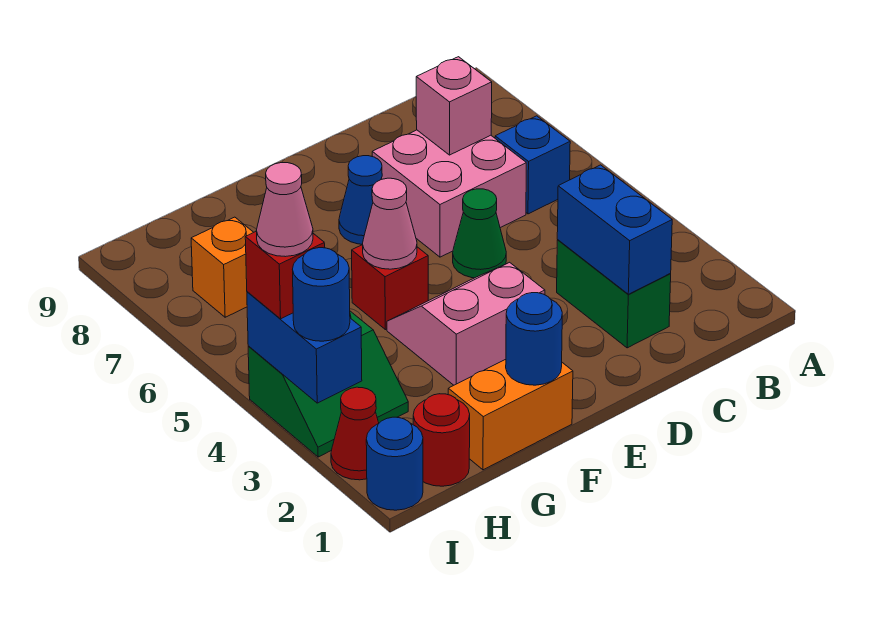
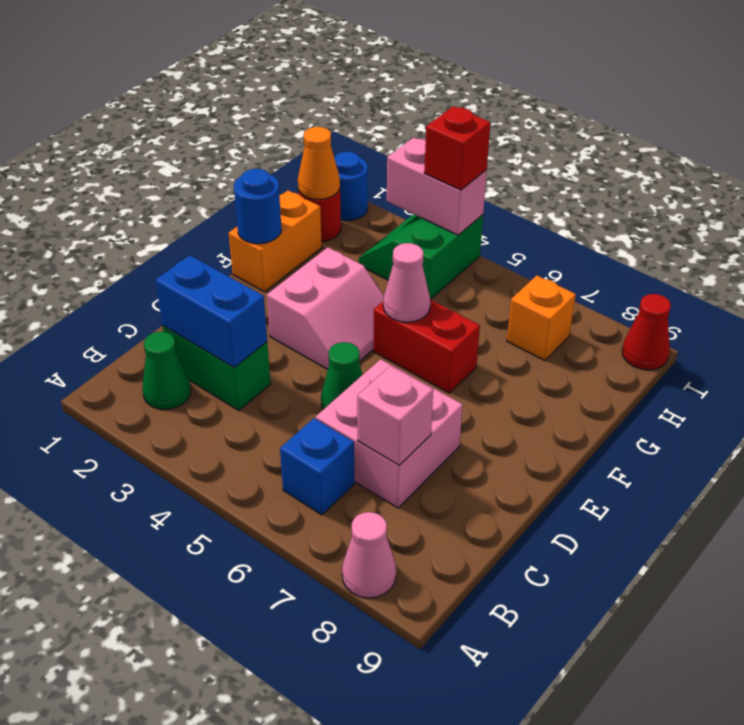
none -> green cone B2 level 1
blue cone E7 level 1 -> none
red brick F5 level 1 -> red brick F5:F6 level 1
none -> orange cone H1 level 2
red cone I2 level 1 -> red cone I9 level 1
blue brick I3:I4 level 2 -> pink brick I3:I4 level 2
blue round brick I3 level 3 -> none
pink cone I4 level 4 -> pink cone A8 level 1

